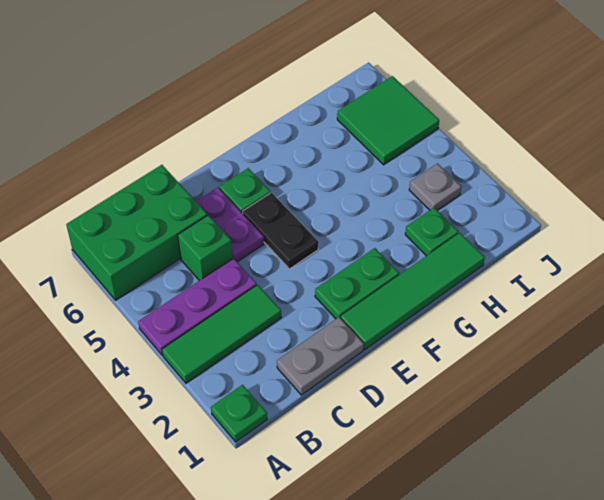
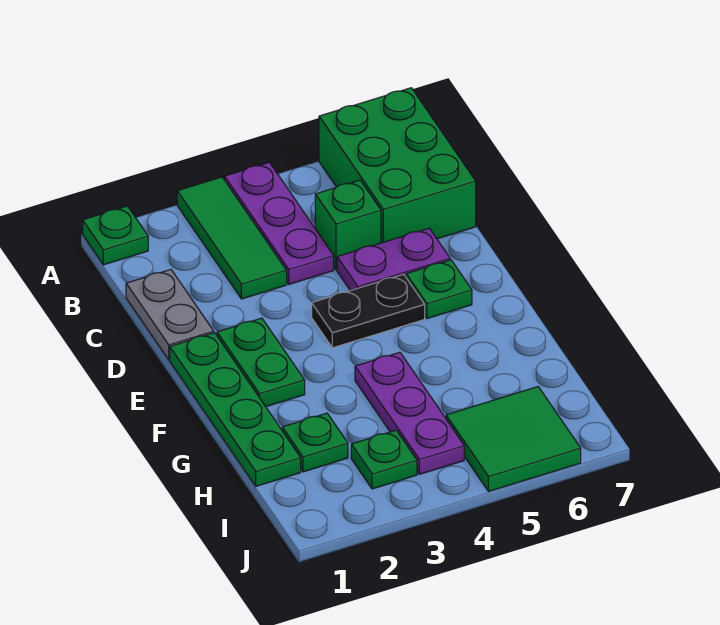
green tile E1:H1 level 1 -> green plate E1:H1 level 1
none -> purple plate G4:I4 level 1
grey plate I3 level 1 -> green plate I3 level 1

